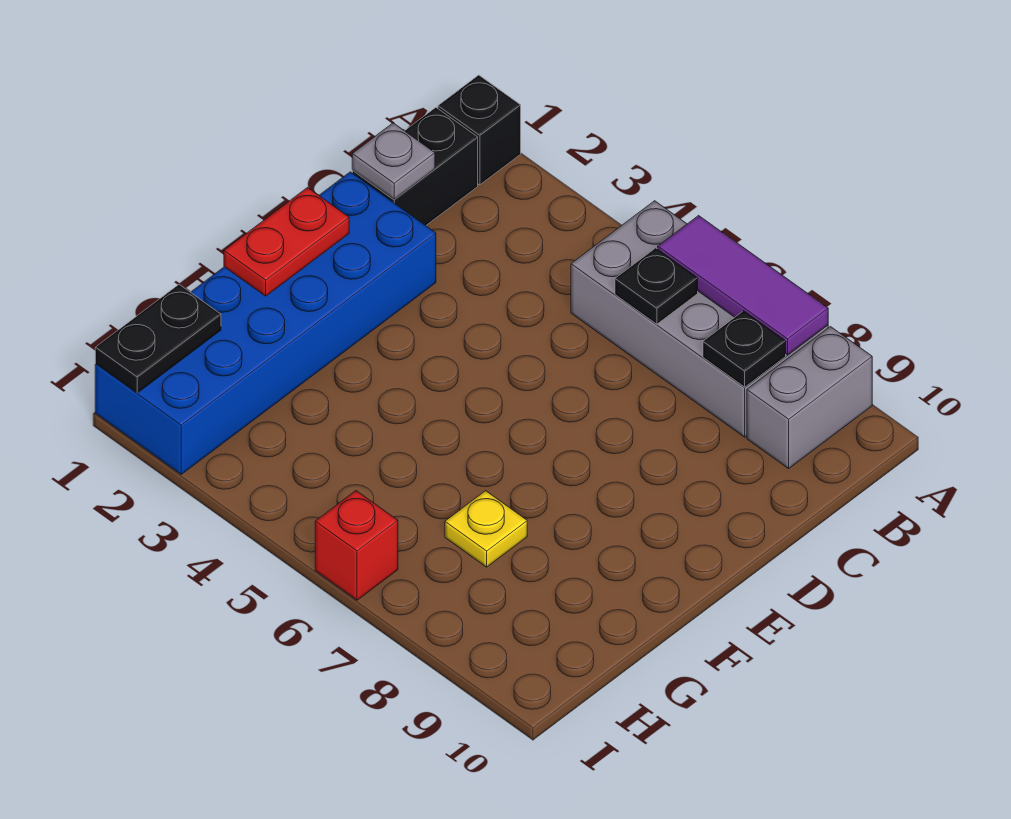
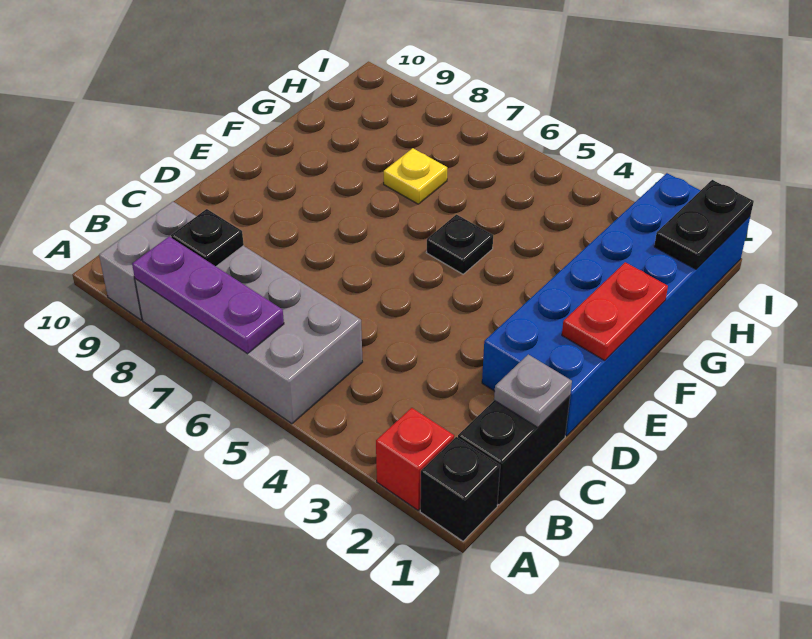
purple tile A6:A8 level 2 -> purple plate A6:A8 level 2
black plate B6 level 2 -> black plate F5 level 1
red brick I6 level 1 -> red brick A2 level 1

